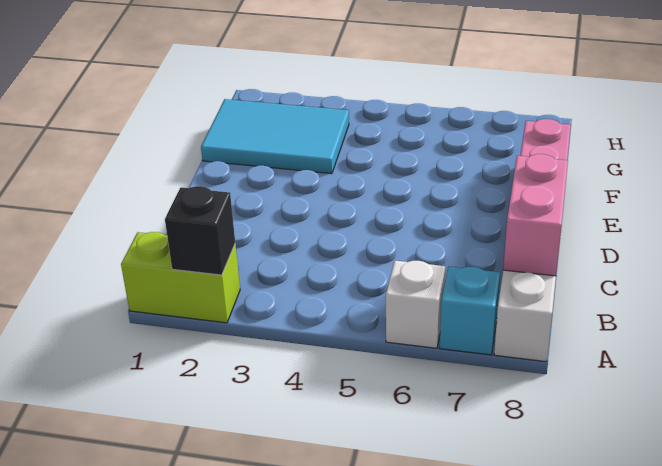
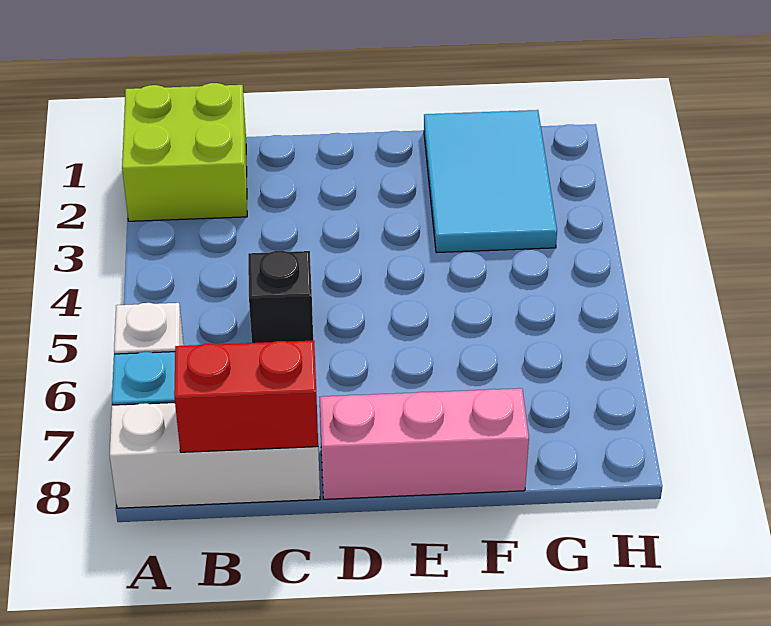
lime brick A1:A2 level 1 -> lime brick A1:B2 level 1
black brick A2 level 2 -> black brick C5 level 1
pink brick B8:C8 level 2 -> red brick B8:C8 level 2

